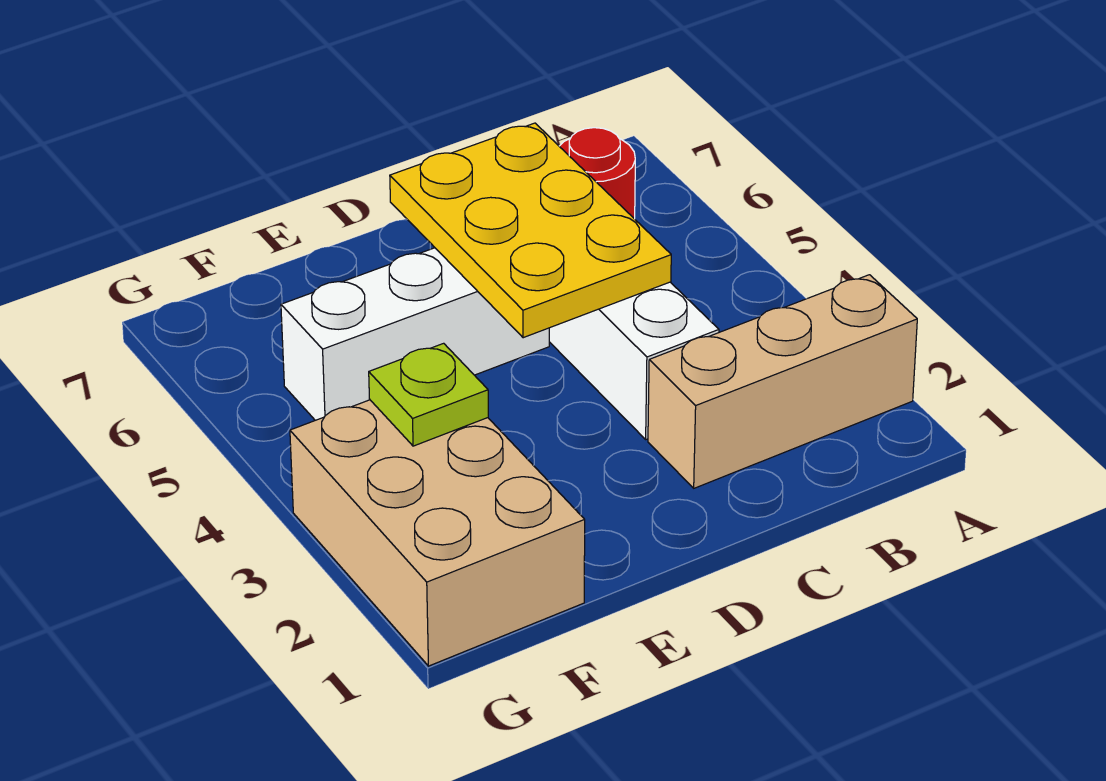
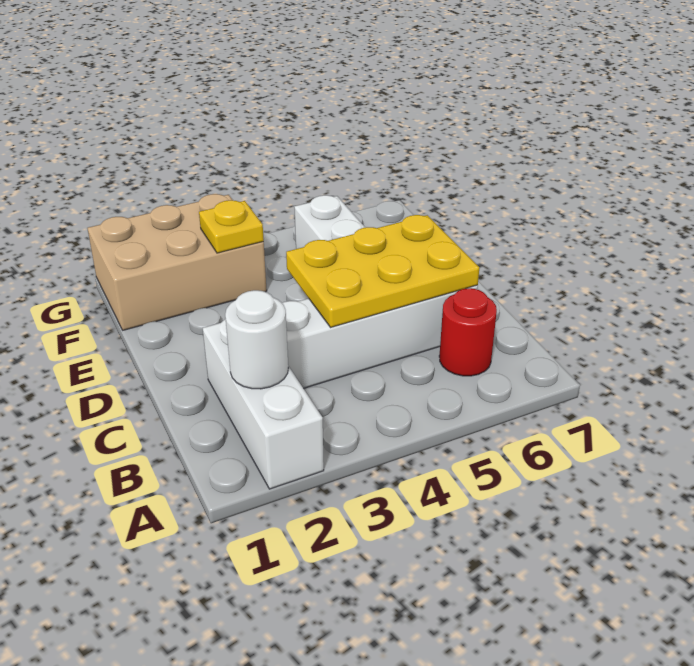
tan brick A2:C2 level 1 -> white brick A2:C2 level 1
none -> white round brick B2 level 2
lime plate F3 level 2 -> yellow plate F3 level 2

